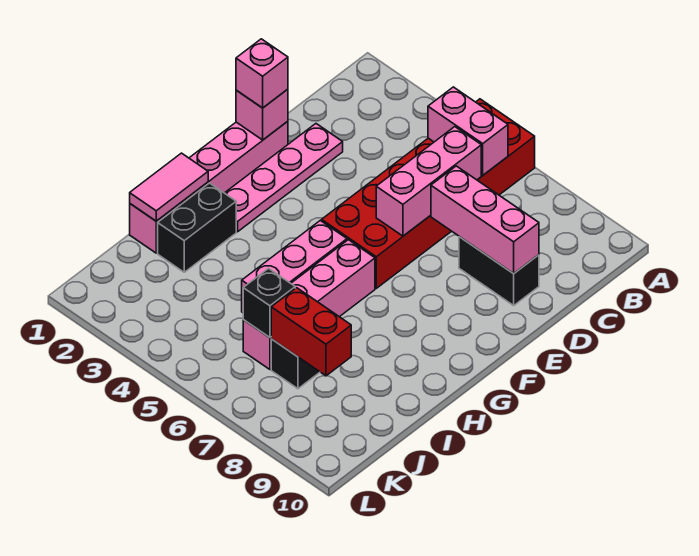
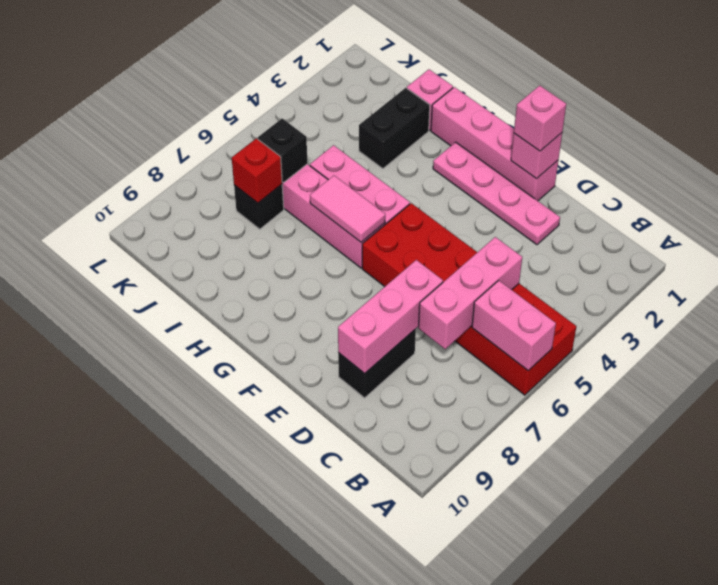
pink brick B5:B6 level 2 -> pink brick A6:B6 level 2
pink brick C6:E6 level 2 -> pink brick C5:C7 level 2
pink tile H1:I1 level 2 -> pink tile G6:H6 level 2
black brick H2:I2 level 1 -> black brick I2:I3 level 1
red brick J7:J8 level 2 -> red brick J7 level 2

